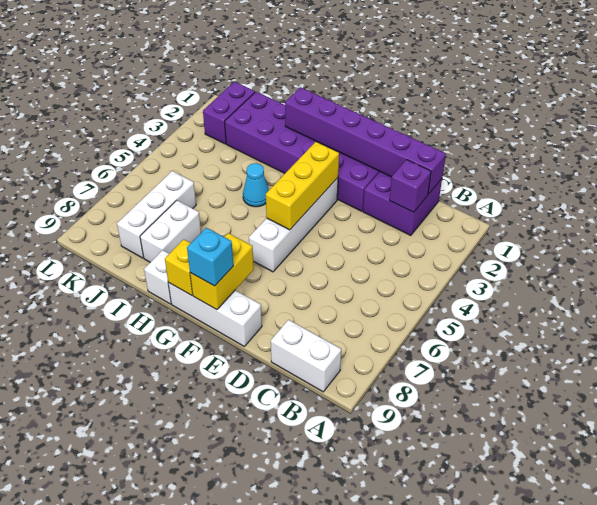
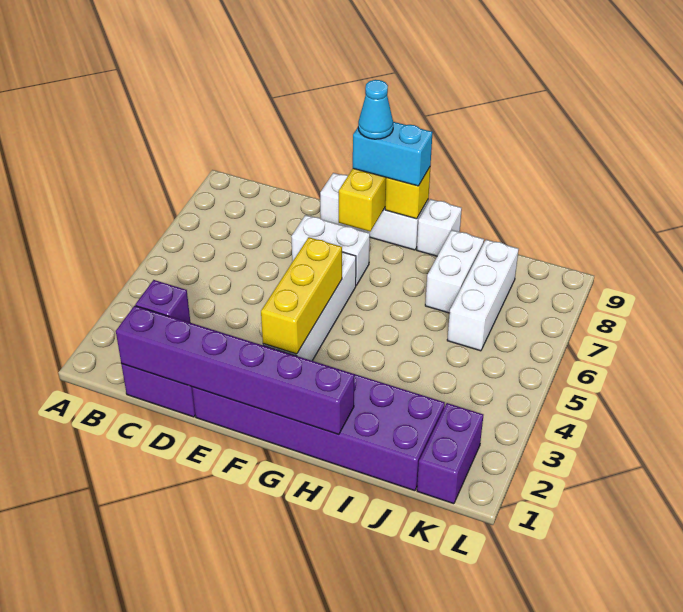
white brick B9:C9 level 1 -> white brick E7:F7 level 1
cyan brick F9 level 3 -> cyan brick F9:G9 level 3
cyan cone H4 level 1 -> cyan cone F9 level 4

